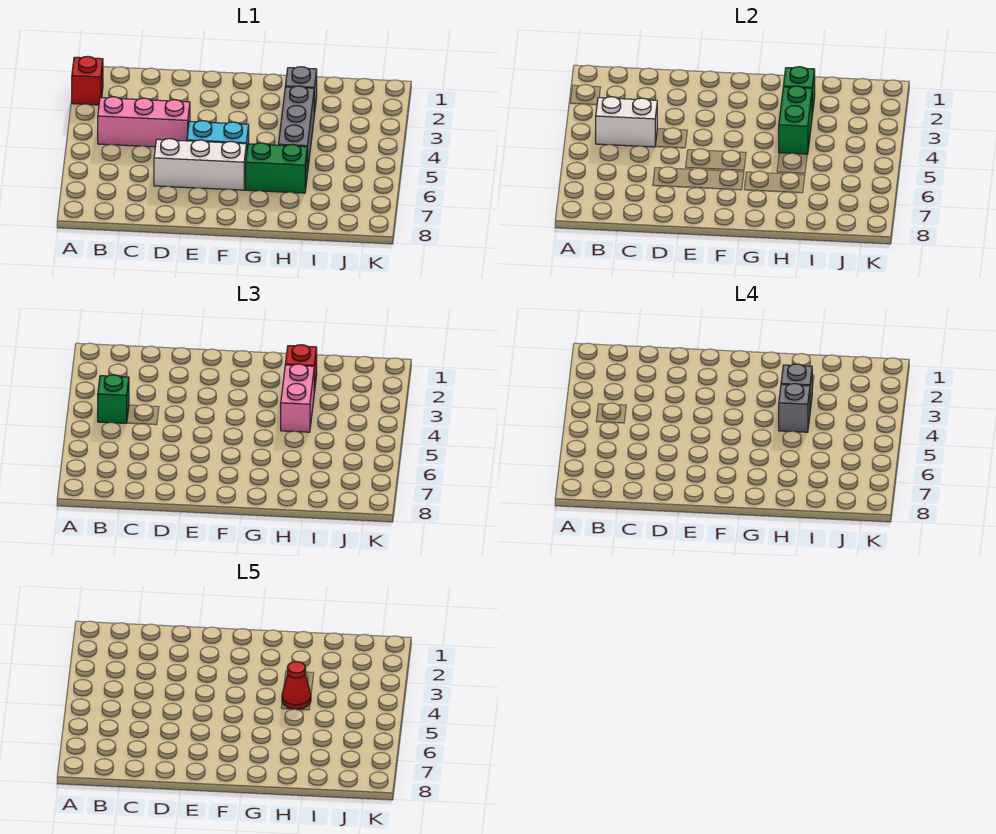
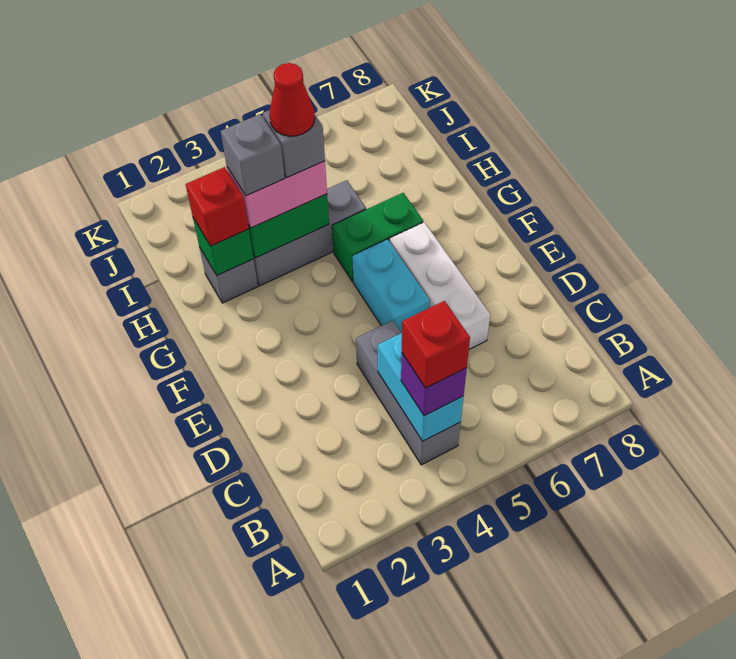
red brick A2 level 1 -> red brick B4 level 4
pink brick B4:D4 level 1 -> grey brick B4:D4 level 1
white brick B4:C4 level 2 -> cyan brick B4:C4 level 2
green brick B4 level 3 -> purple brick B4 level 3
green brick G6:H6 level 1 -> green brick G5:G6 level 1

